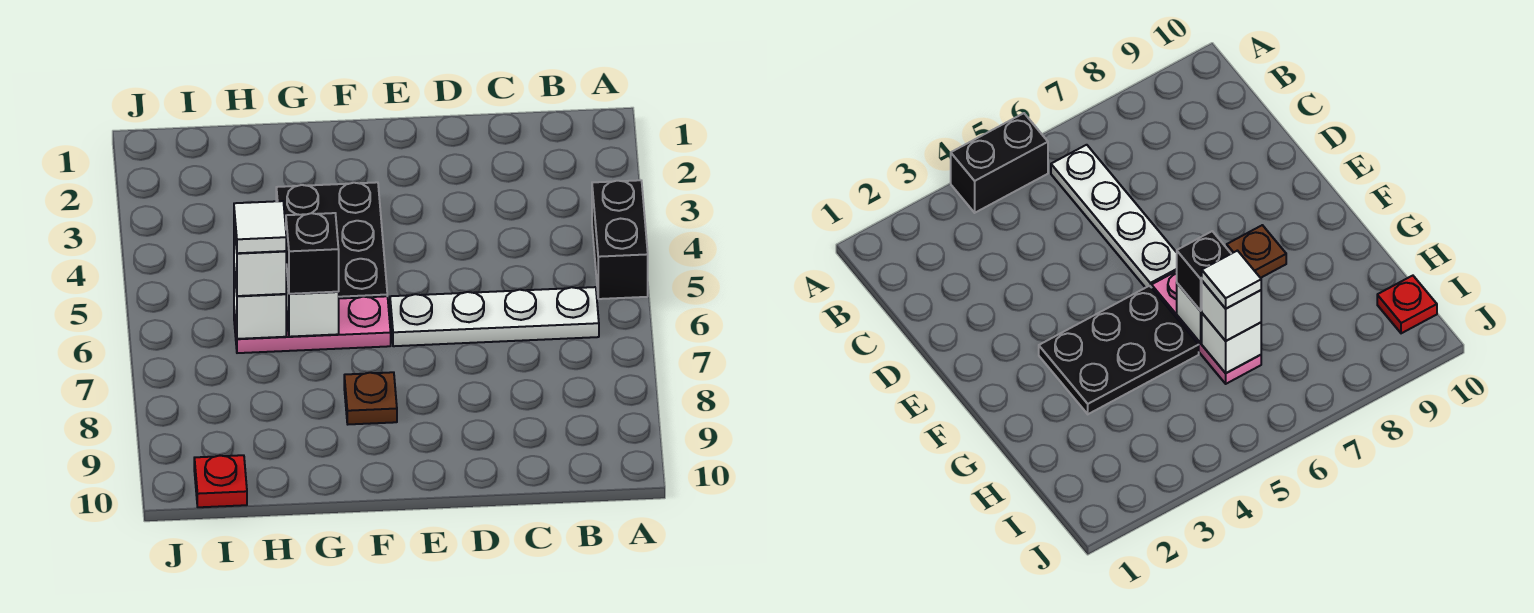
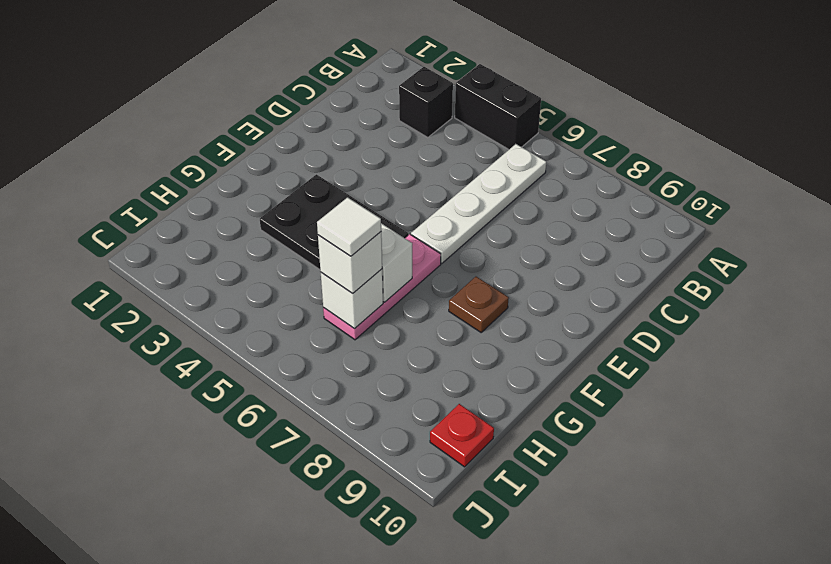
black brick G6 level 3 -> black brick B3 level 1

